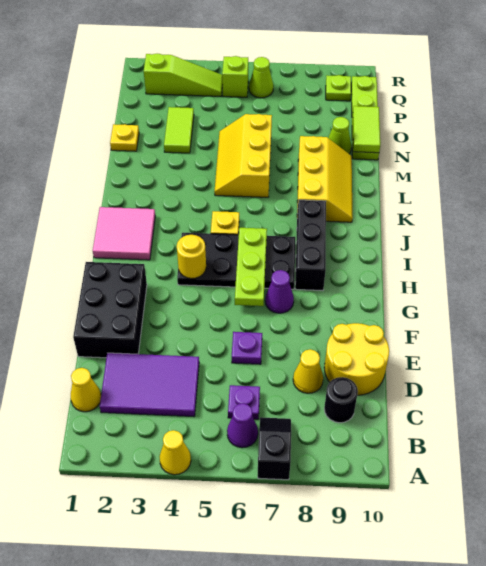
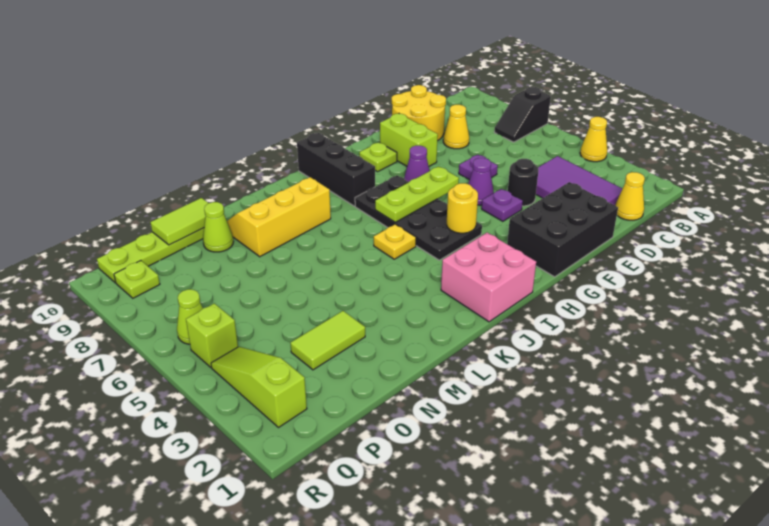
purple cone B6 level 1 -> purple cone F5 level 1
purple plate C6 level 1 -> purple plate F4 level 1
black round brick C9 level 1 -> black round brick E4 level 1
none -> lime brick F8:F9 level 1
none -> lime plate G9 level 1
black brick H8:J8 level 1 -> black brick I8:I10 level 1
pink tile I1:J2 level 1 -> pink brick I1:J2 level 1
yellow slope L5:N6 level 1 top 6 -> none
yellow plate N1 level 1 -> none

